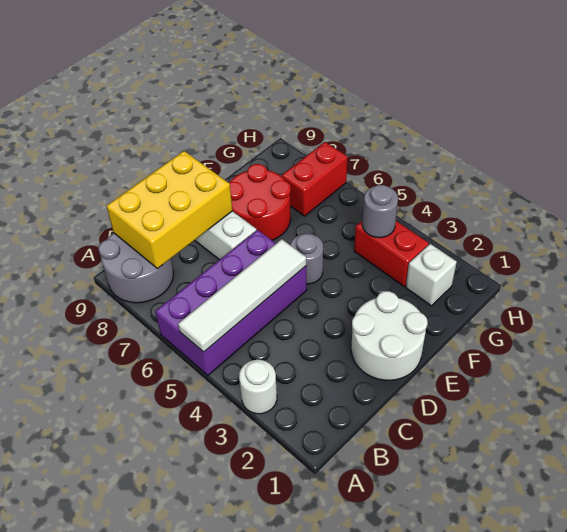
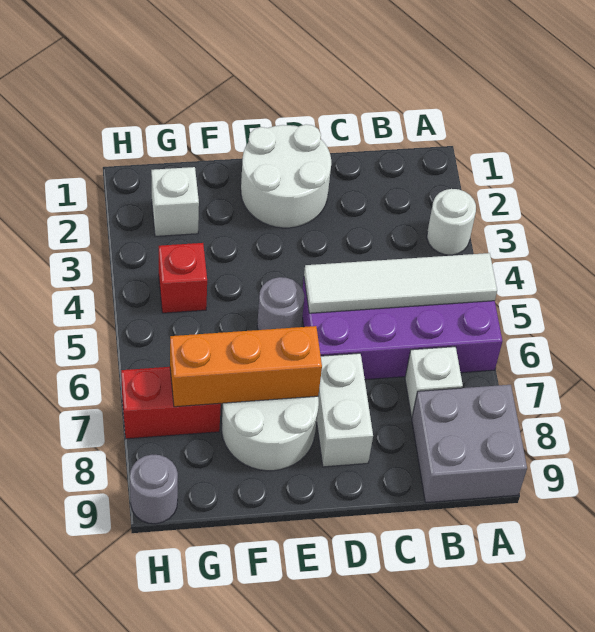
grey round brick A8:B9 level 1 -> grey brick A8:B9 level 1
none -> white brick B7 level 1
yellow brick B8:D9 level 2 -> none
red round brick E7:F8 level 1 -> white round brick E7:F8 level 1
none -> orange brick E7:G7 level 2
red brick G3:G4 level 1 -> red brick G4 level 1
grey round brick G4 level 2 -> grey round brick H9 level 1

